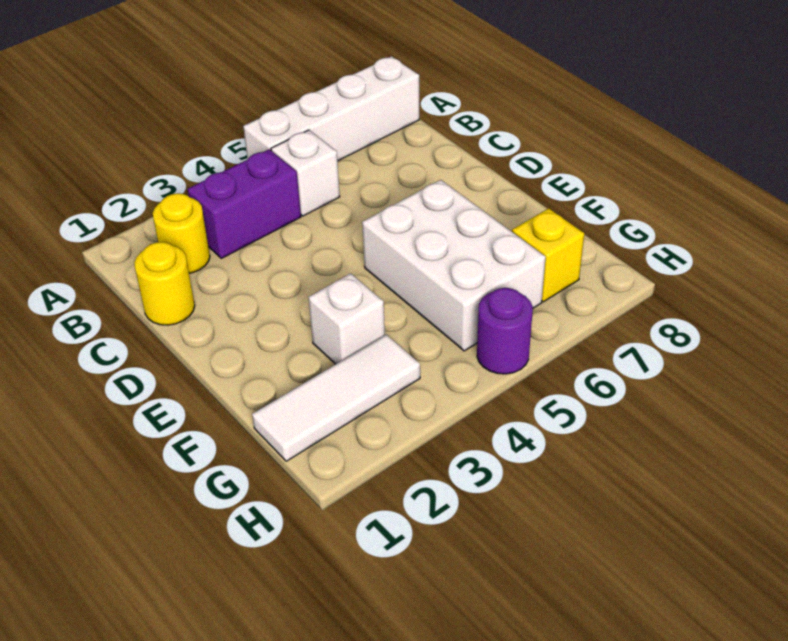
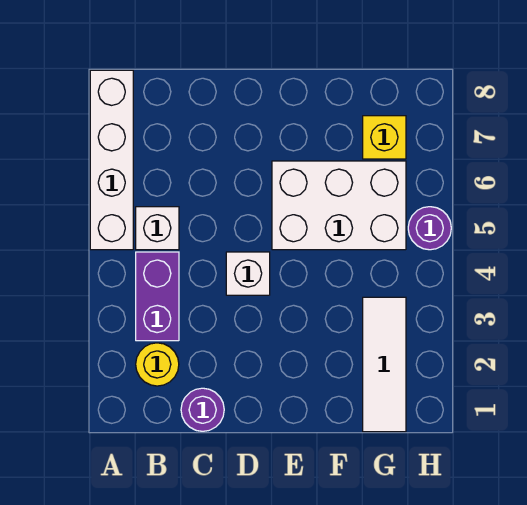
yellow round brick C1 level 1 -> purple round brick C1 level 1
white brick F3 level 1 -> white brick D4 level 1

